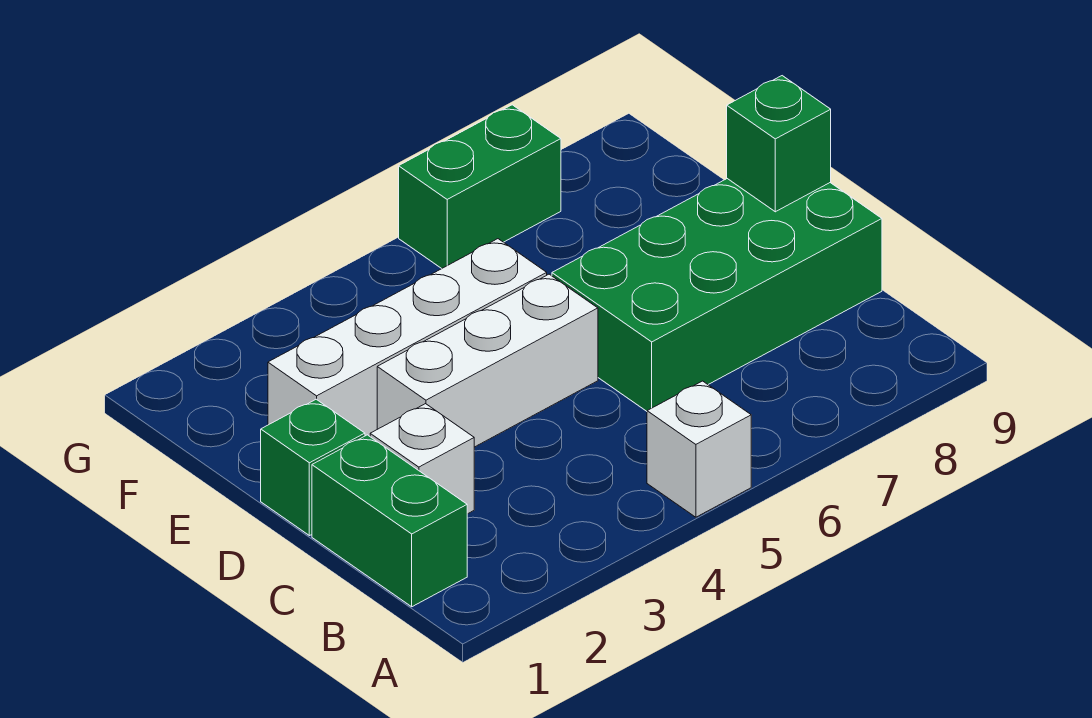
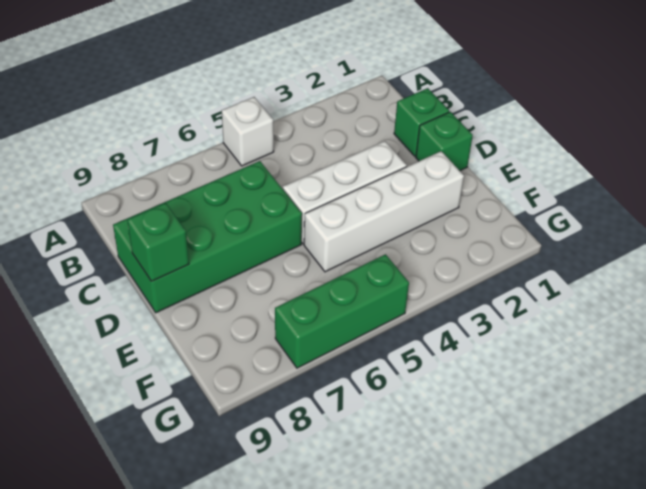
green brick B1:C1 level 1 -> green brick C1 level 1
white brick C2 level 1 -> none
green brick G6:G7 level 1 -> green brick G5:G7 level 1

